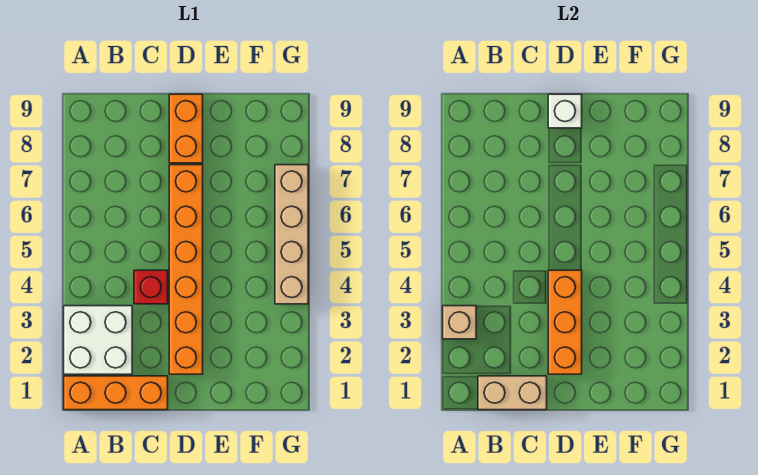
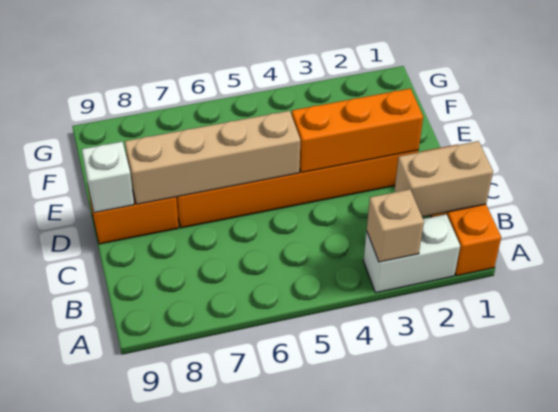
white brick A2:B3 level 1 -> white brick A2:A3 level 1
tan brick B1:C1 level 2 -> tan brick B1:B2 level 2
red brick C4 level 1 -> none
tan brick G4:G7 level 1 -> tan brick D5:D8 level 2

